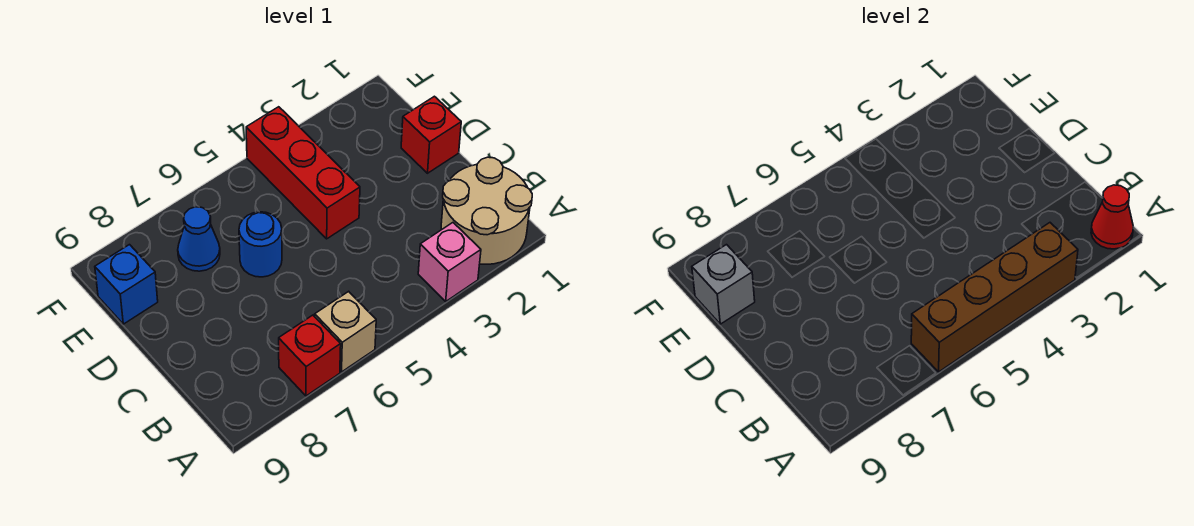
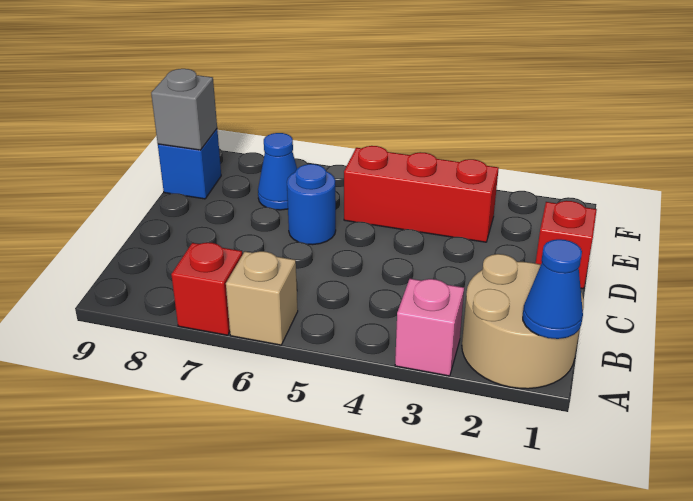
red cone A1 level 2 -> blue cone A1 level 2
brown brick A3:A6 level 2 -> none
red brick D4:F4 level 1 -> red brick E3:E5 level 1

